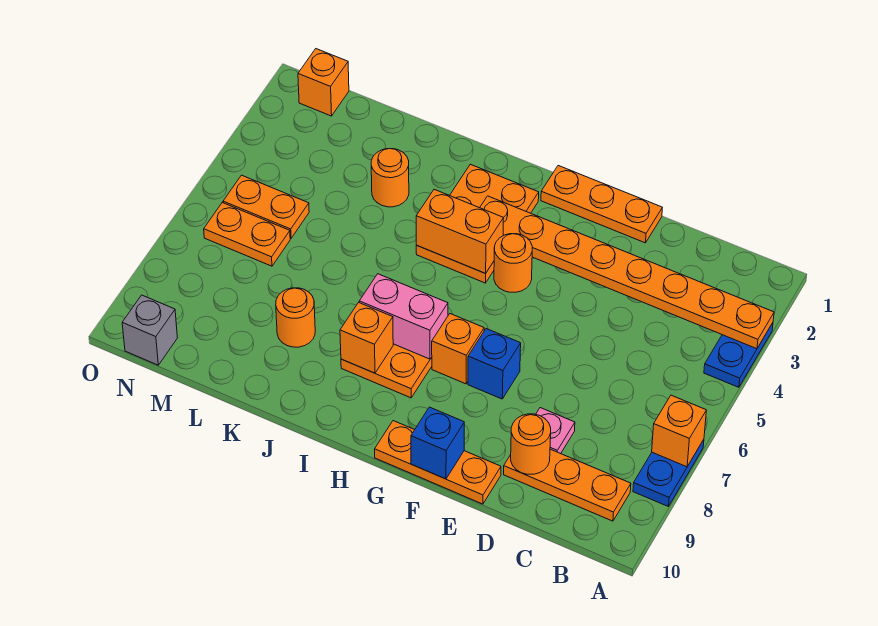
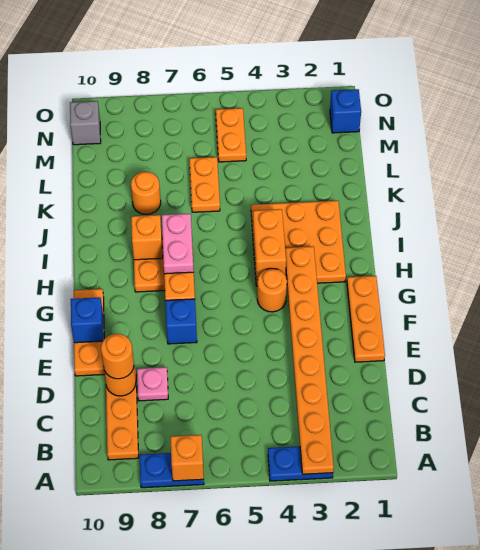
orange plate H2:I4 level 1 -> orange plate H2:J4 level 1
orange round brick K3 level 1 -> orange round brick D9 level 3
orange plate M6:N6 level 1 -> orange plate K6:L6 level 1
orange brick N1 level 1 -> blue brick N1 level 1

